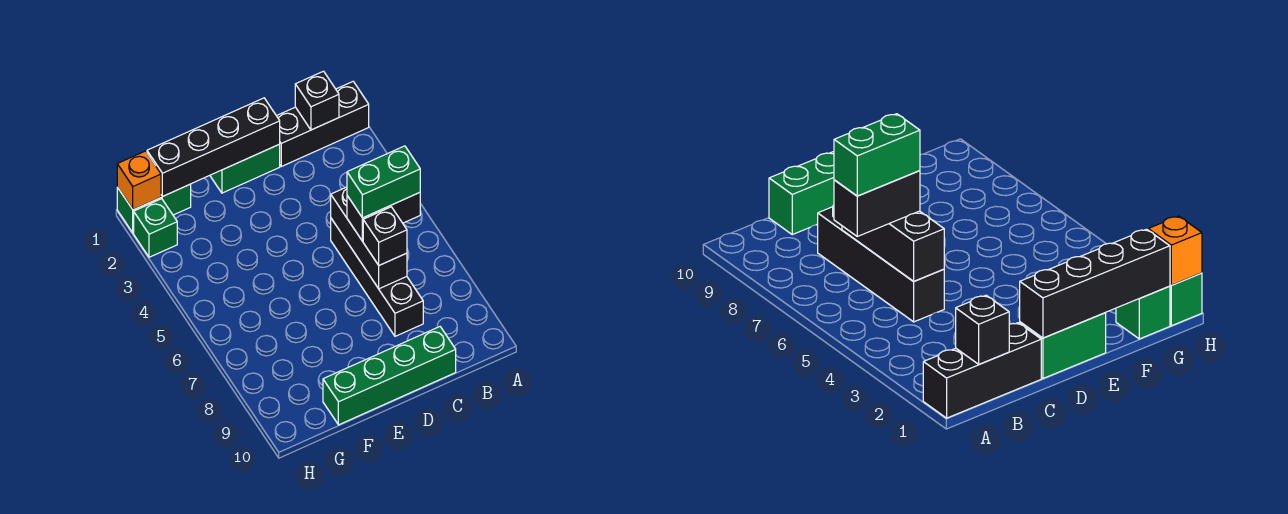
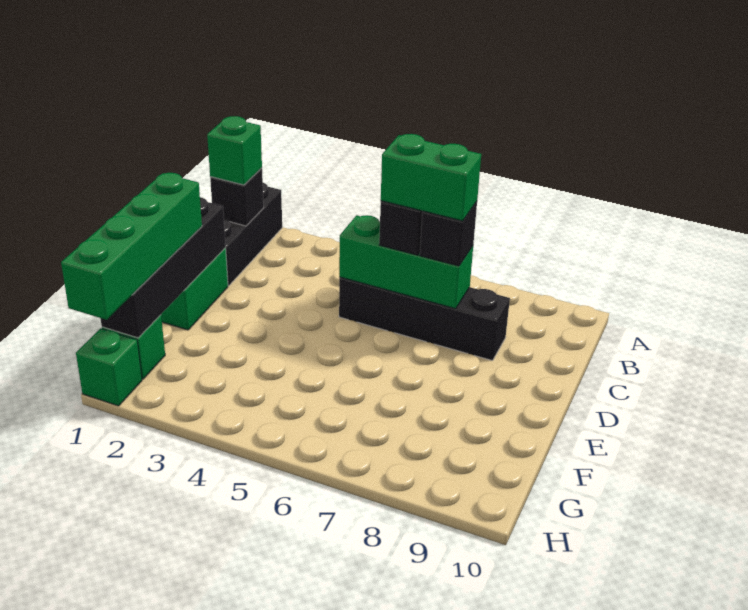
green brick B6:C6 level 4 -> green brick C6:C7 level 4
black brick C5:C7 level 2 -> green brick C5:C7 level 2
green brick C10:F10 level 1 -> green brick E1:H1 level 3
orange brick H1 level 2 -> none
green brick H2 level 1 -> green brick B1 level 3

